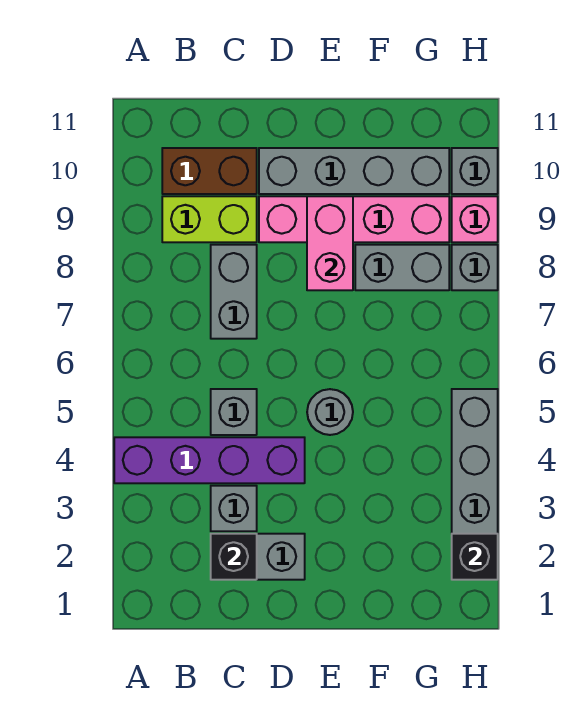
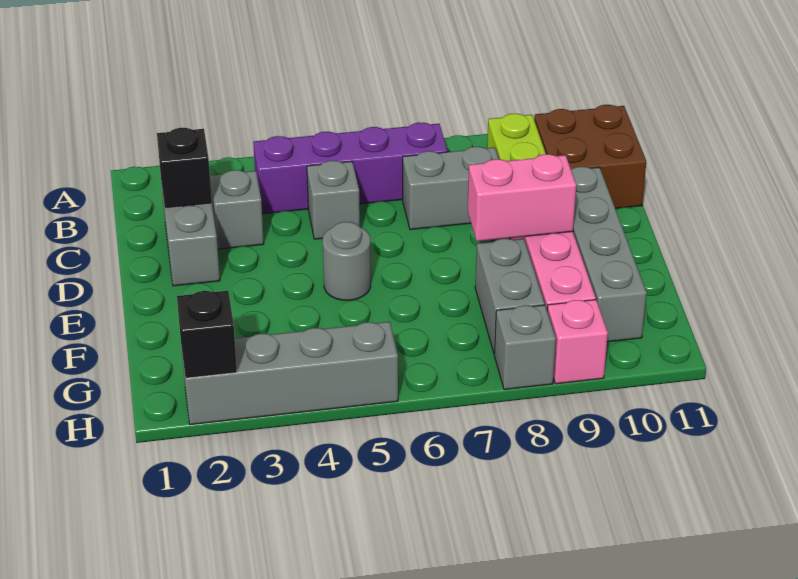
purple brick A4:D4 level 1 -> purple brick B4:B7 level 1
brown brick B10:C10 level 1 -> brown brick B10:C11 level 1
grey brick H10 level 1 -> none

